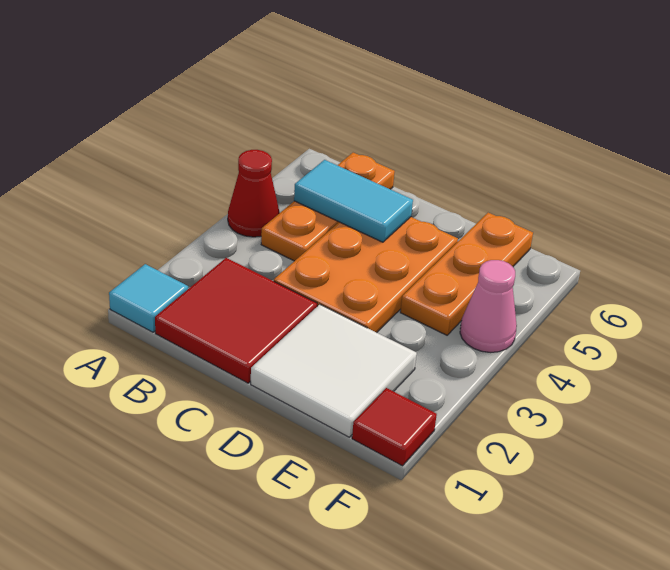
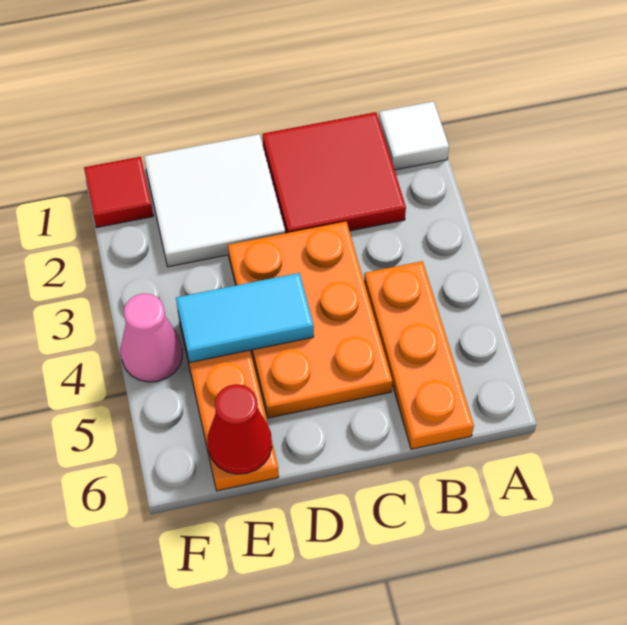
cyan tile A1 level 1 -> white tile A1 level 1
red cone A4 level 1 -> red cone E6 level 2
cyan tile B5:C5 level 2 -> cyan tile D4:E4 level 2

